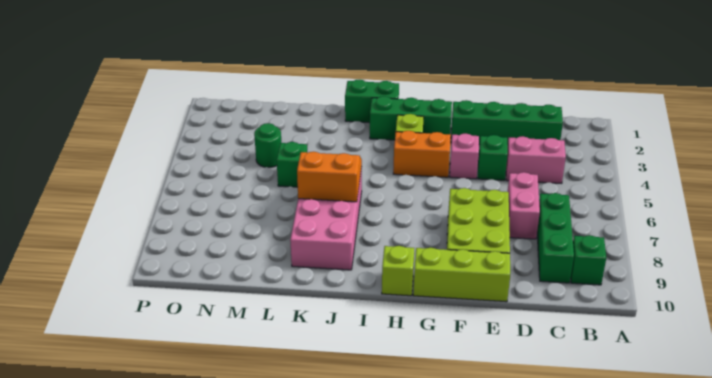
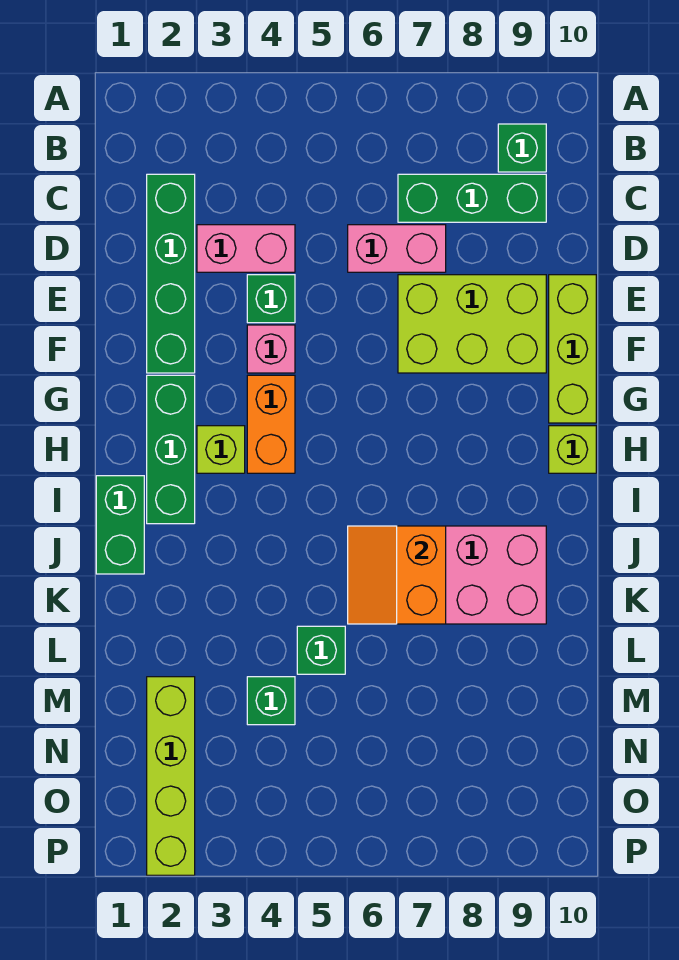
pink brick C4:D4 level 1 -> pink brick D3:D4 level 1
none -> lime brick M2:P2 level 1
green round brick M4 level 1 -> green brick M4 level 1

